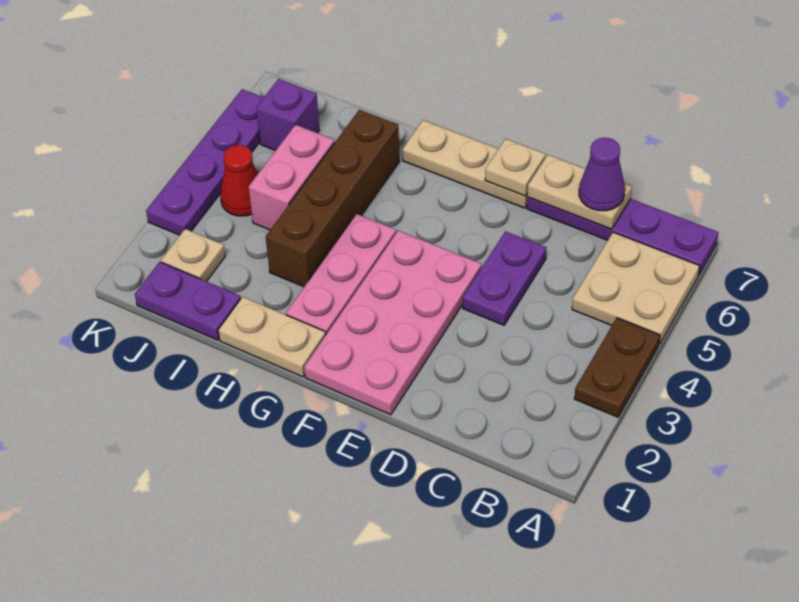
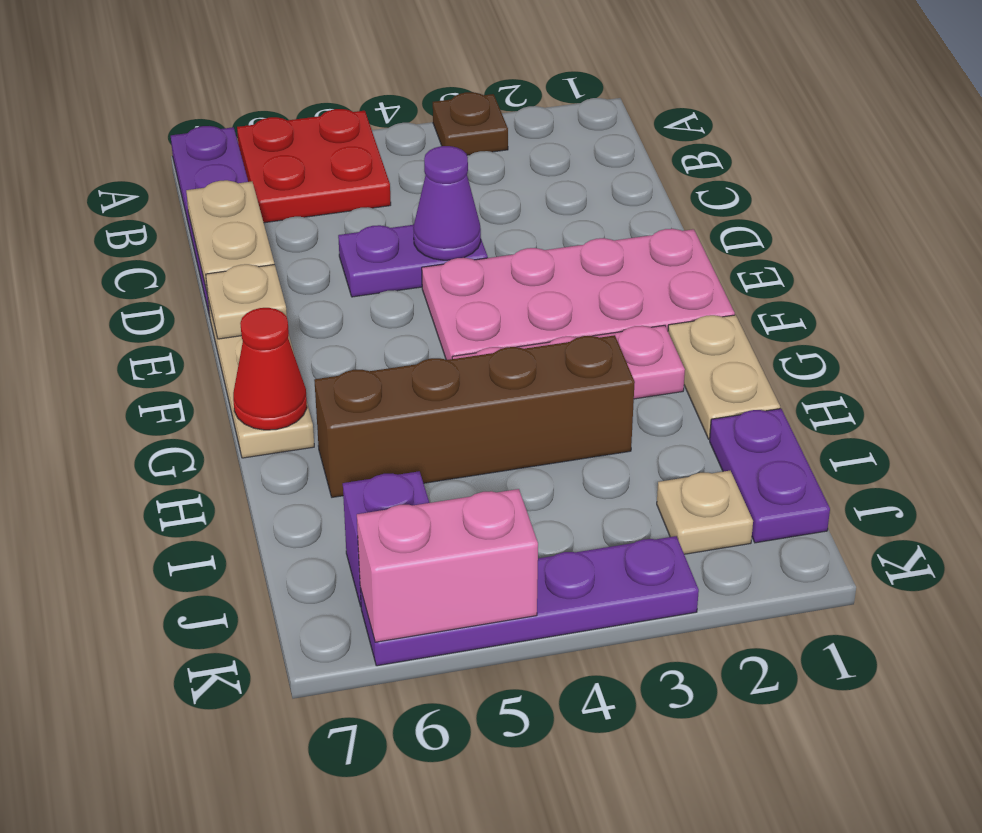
brown plate A3:A4 level 1 -> brown plate A3 level 1
tan plate A5:B6 level 1 -> red plate A5:B6 level 1
purple cone C7 level 3 -> purple cone D4 level 2
pink brick I4:I5 level 1 -> pink brick K5:K6 level 2
red cone J4 level 1 -> red cone G7 level 2

